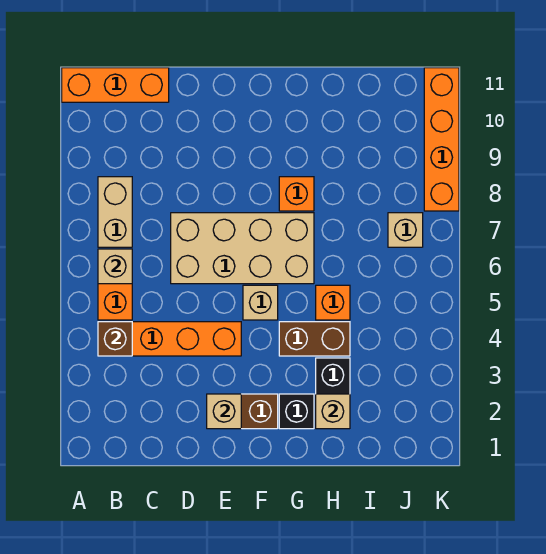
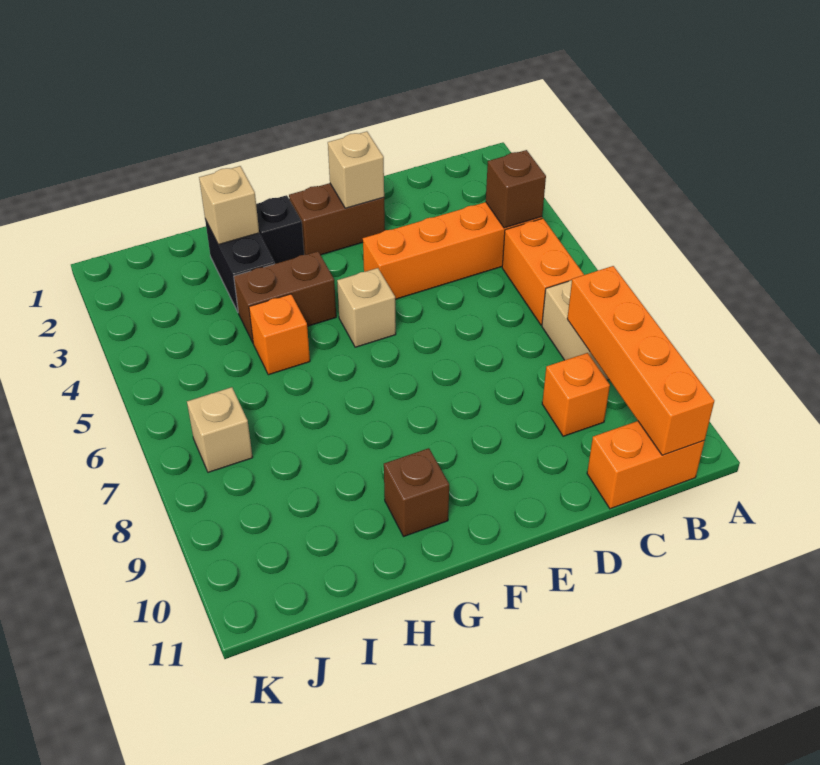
orange brick A11:C11 level 1 -> orange brick B11:C11 level 1
tan brick B6 level 2 -> none
tan brick D6:G7 level 1 -> none
orange brick G8 level 1 -> orange brick C9 level 1
none -> brown brick G10 level 1
orange brick K8:K11 level 1 -> orange brick B8:B11 level 2

